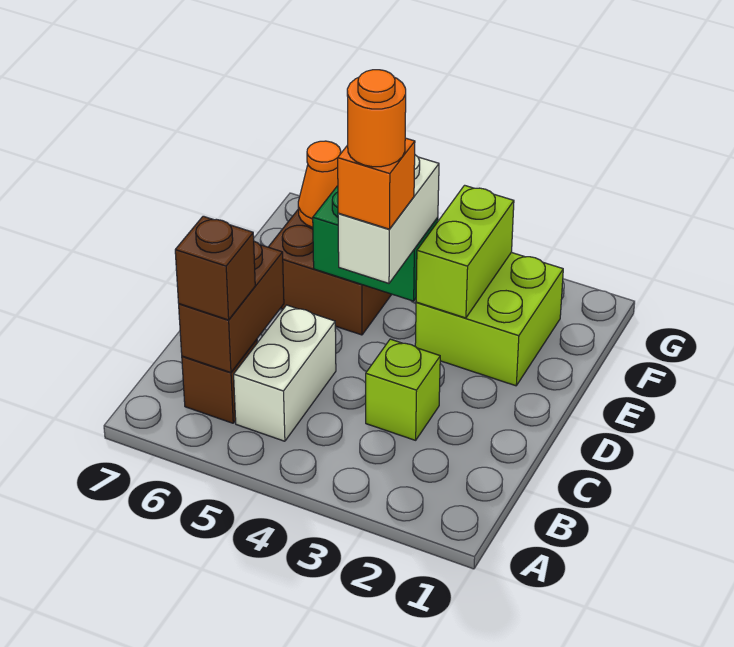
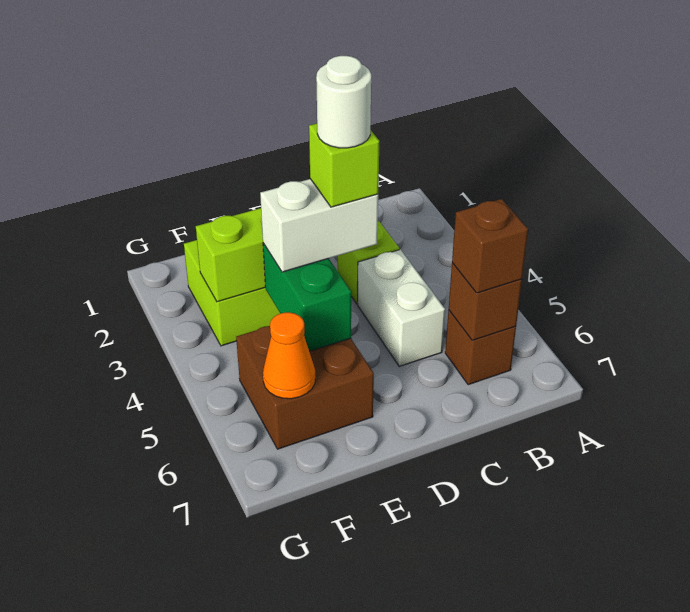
white brick B5:C5 level 1 -> white brick C4:C5 level 1
brown brick B6:C6 level 2 -> brown brick B6 level 2
orange brick D4 level 4 -> lime brick D4 level 4
orange round brick D4 level 5 -> white round brick D4 level 5

